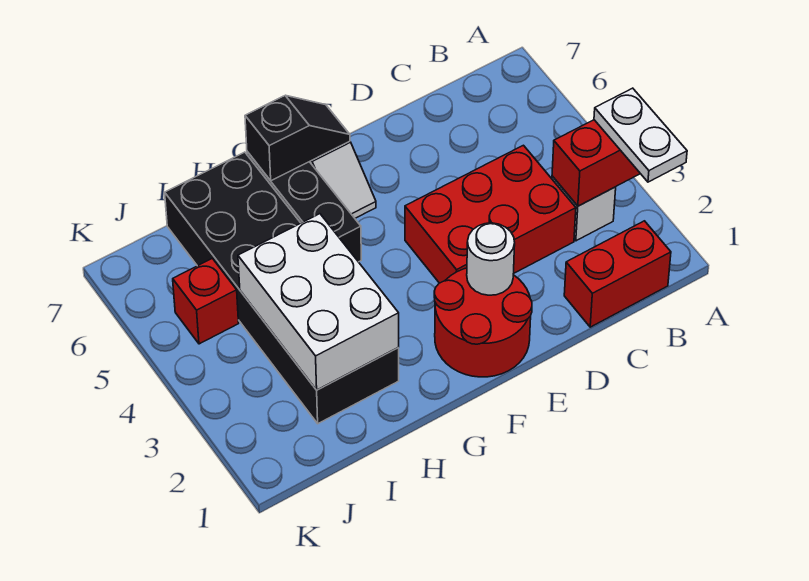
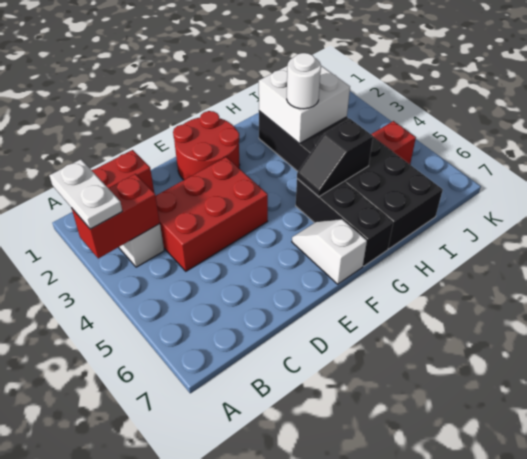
white round brick E2 level 2 -> white round brick H3 level 3
black slope F7:G7 level 2 top G -> black slope G5:H5 level 2 top H
white brick H2:I4 level 2 -> white brick H2:I3 level 2

